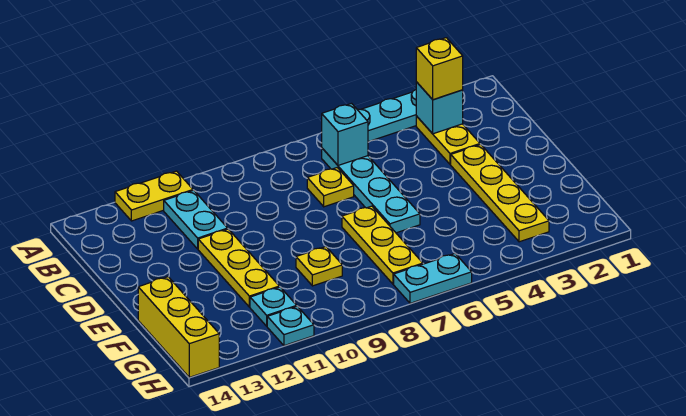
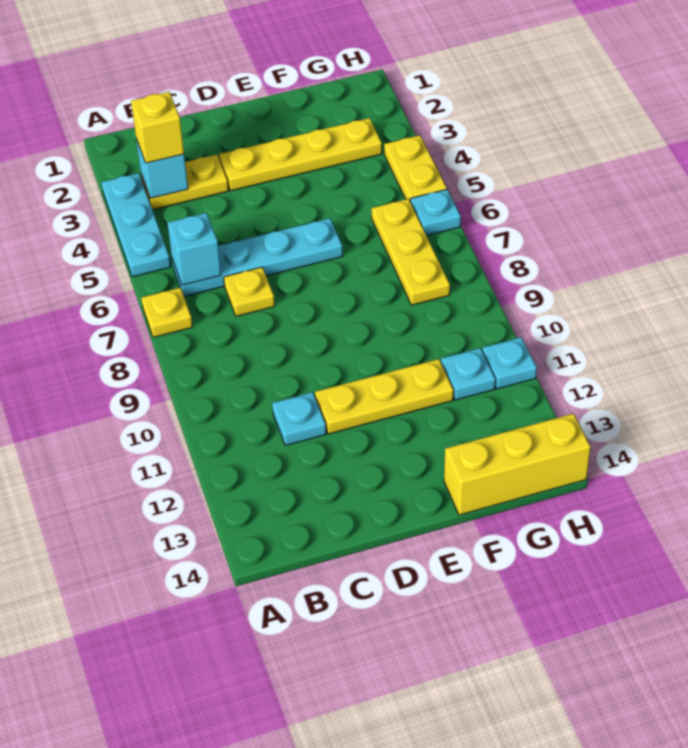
yellow plate A11:A12 level 1 -> yellow plate H4:H5 level 1
cyan plate B11:C11 level 1 -> cyan plate C11 level 1
yellow plate E7:G7 level 1 -> yellow plate G6:G8 level 1
yellow plate F9 level 1 -> yellow plate A7 level 1
cyan plate H6:H7 level 1 -> cyan plate H6 level 1

